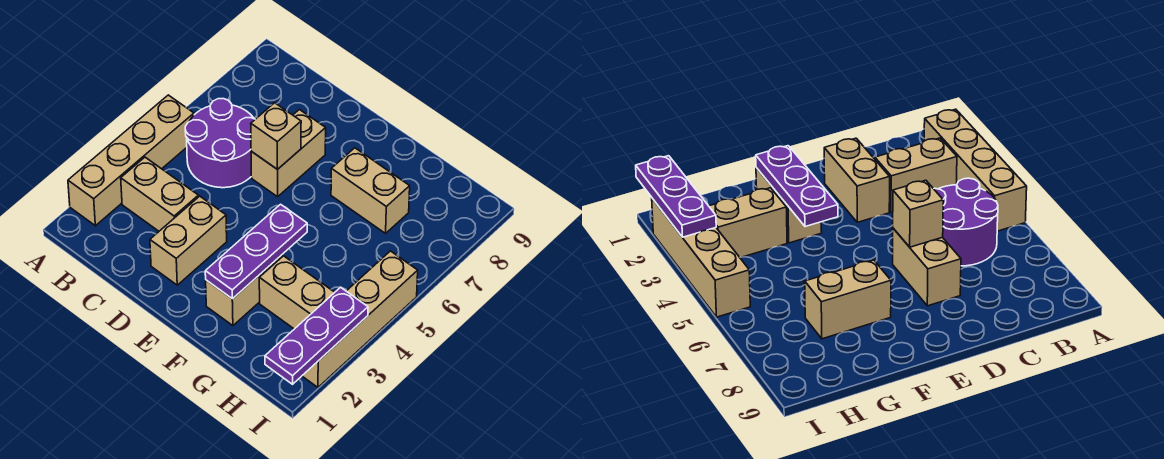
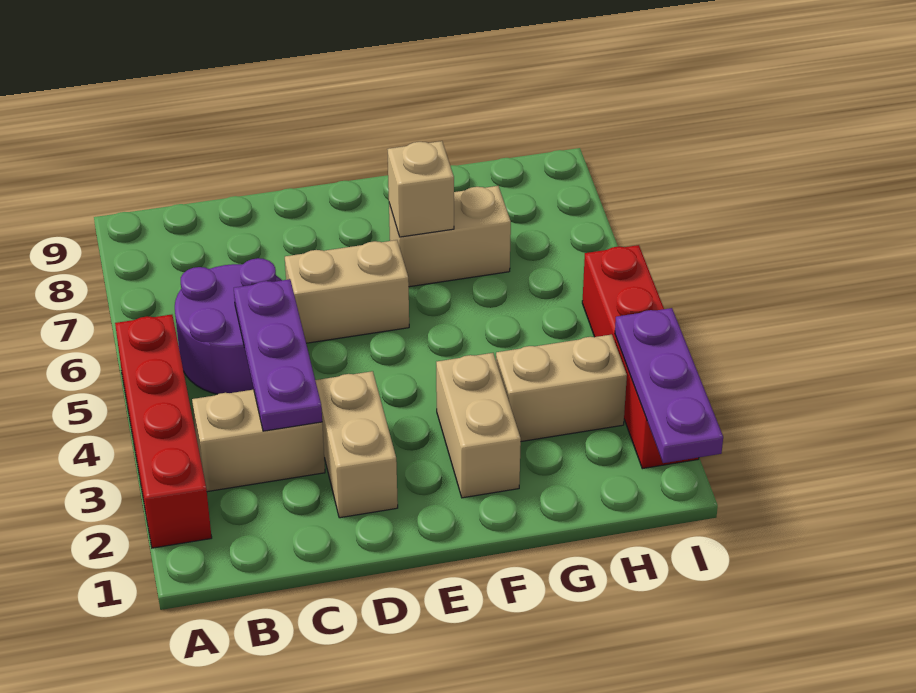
tan brick A2:A5 level 1 -> red brick A2:A5 level 1
tan brick D6:D7 level 1 -> tan brick D6:E6 level 1
tan brick D6 level 2 -> tan brick F7 level 2
purple plate F2:F4 level 2 -> purple plate C3:C5 level 2
tan brick I2:I5 level 1 -> red brick I2:I5 level 1

